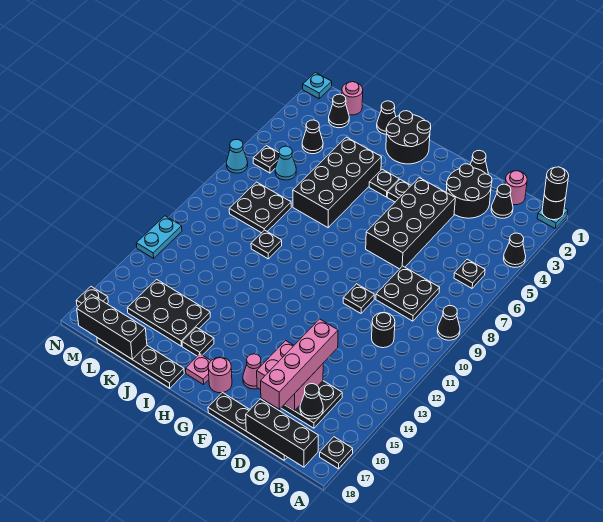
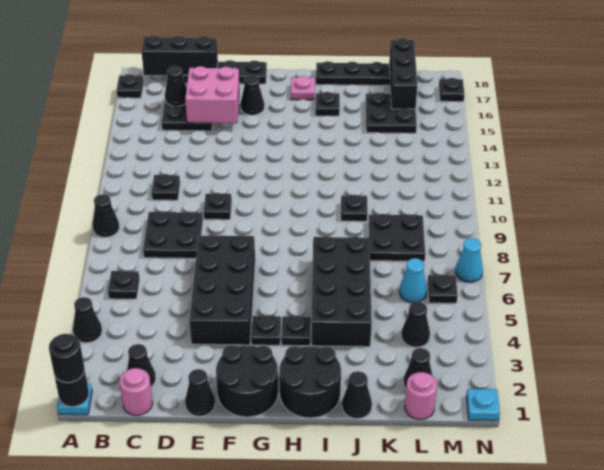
black round brick C11 level 1 -> black plate C11 level 1
black round brick D2:E3 level 1 -> black round brick F1:G2 level 1
pink brick D14:D17 level 3 -> none
pink cone F16 level 1 -> black cone F16 level 1
pink round brick G17 level 1 -> none
black plate J15:L16 level 1 -> black plate K15:L16 level 1
black brick K18:M18 level 2 -> black brick L16:L18 level 2
cyan plate N12:N13 level 1 -> none

